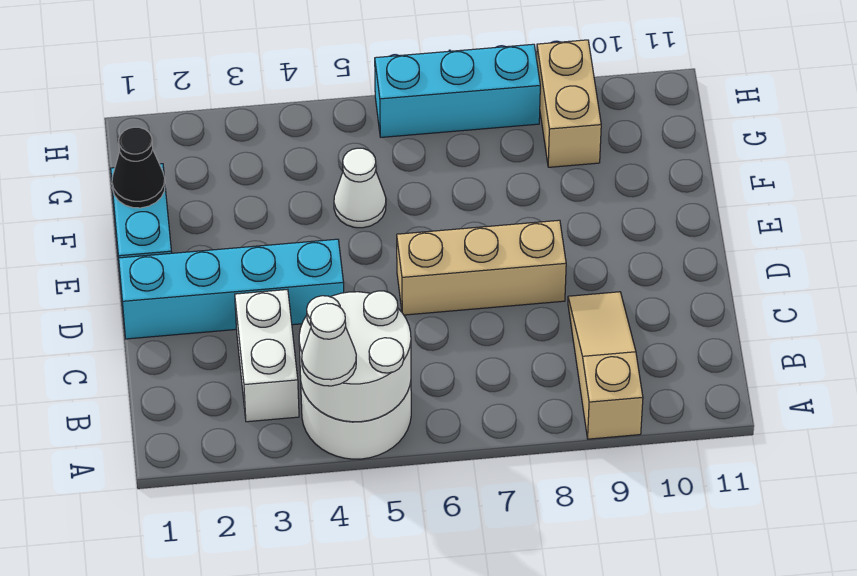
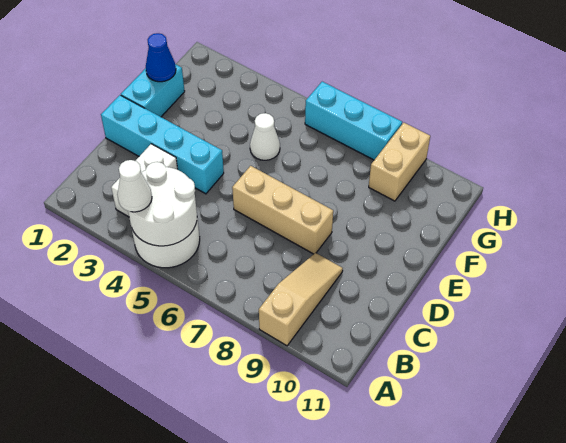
black cone F1 level 2 -> blue cone F1 level 2

